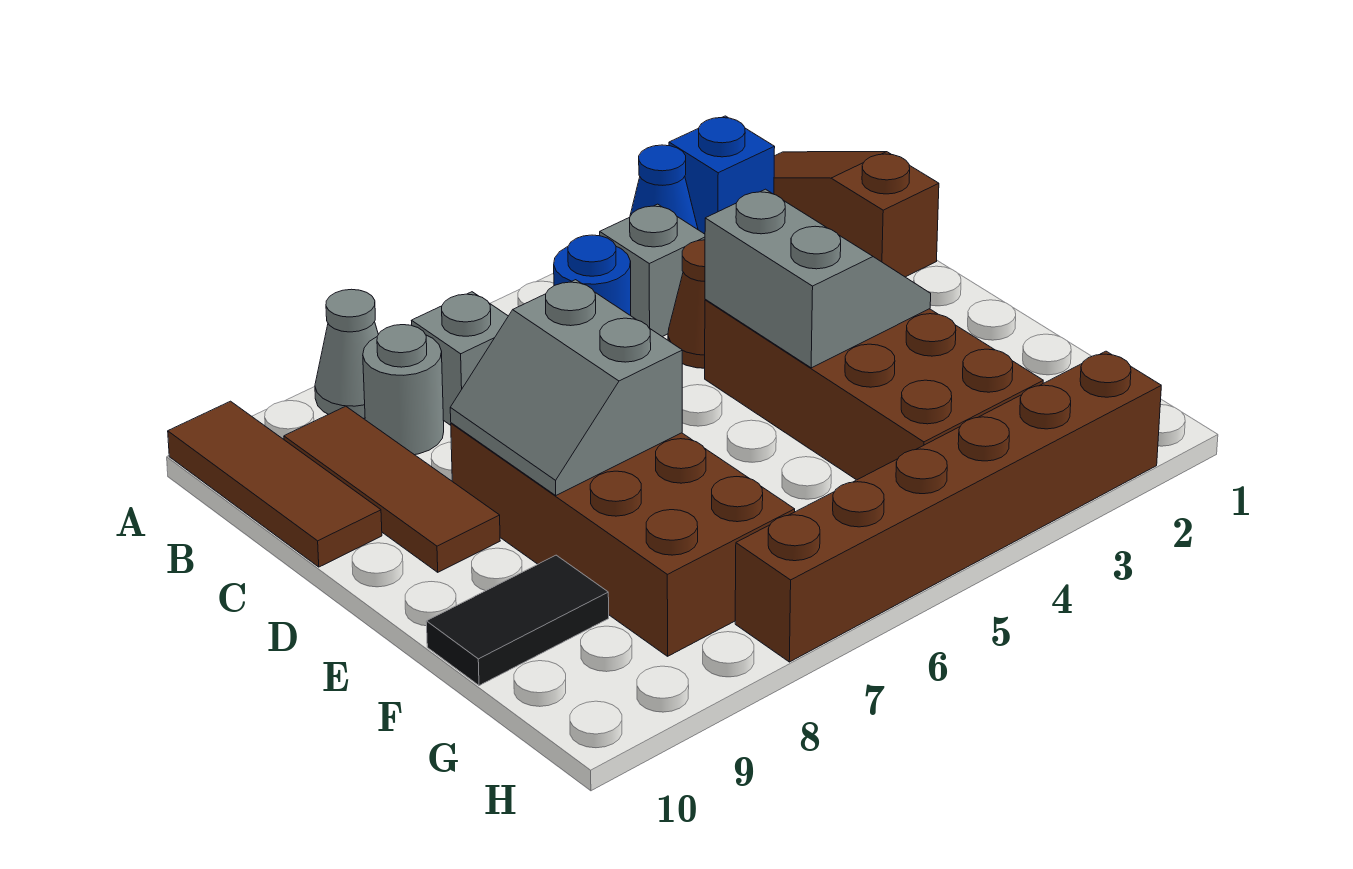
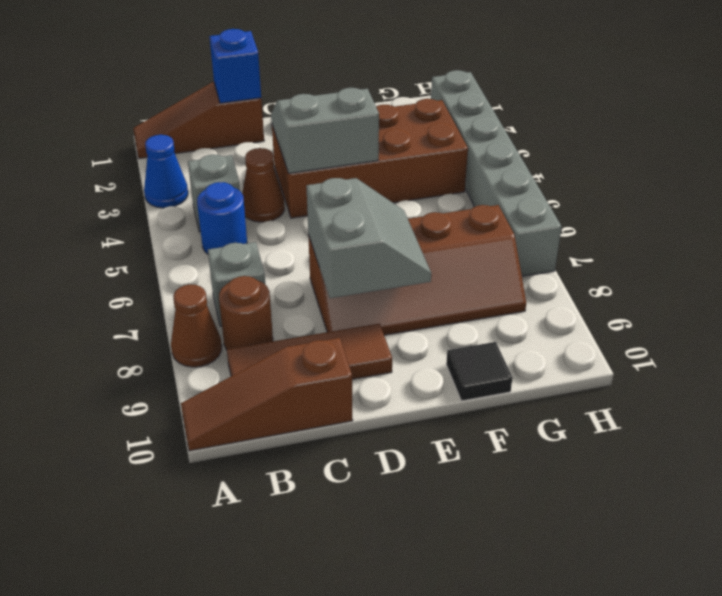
blue brick A2 level 1 -> blue brick C1 level 2
grey cone A8 level 1 -> brown cone A8 level 1
brown tile A10:C10 level 1 -> brown slope A10:C10 level 1 top C
grey round brick B8 level 1 -> brown round brick B8 level 1
brown brick D7:G8 level 1 -> brown slope D7:G8 level 1 top 7
grey slope D7:E8 level 2 top 7 -> grey slope D7:E8 level 2 top D
black tile F9:F10 level 1 -> black tile F10 level 1
brown brick H2:H7 level 1 -> grey brick H2:H7 level 1

